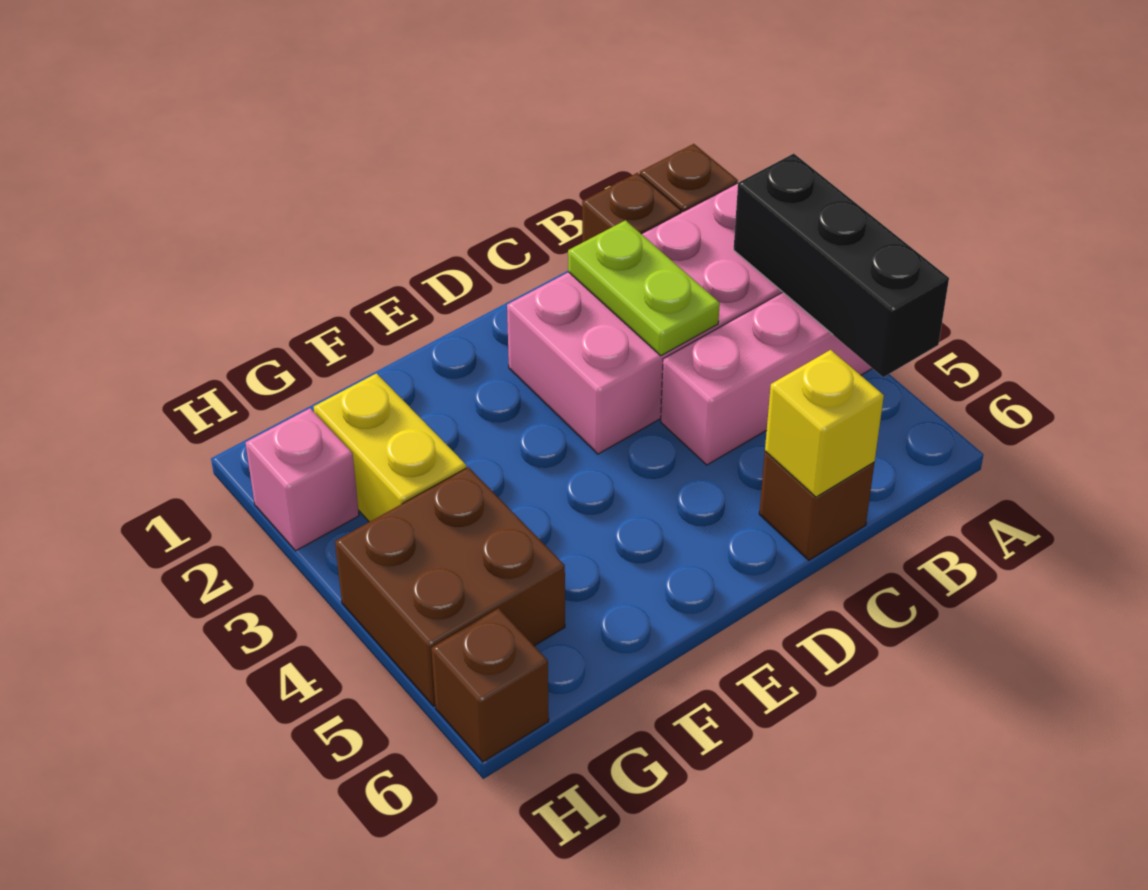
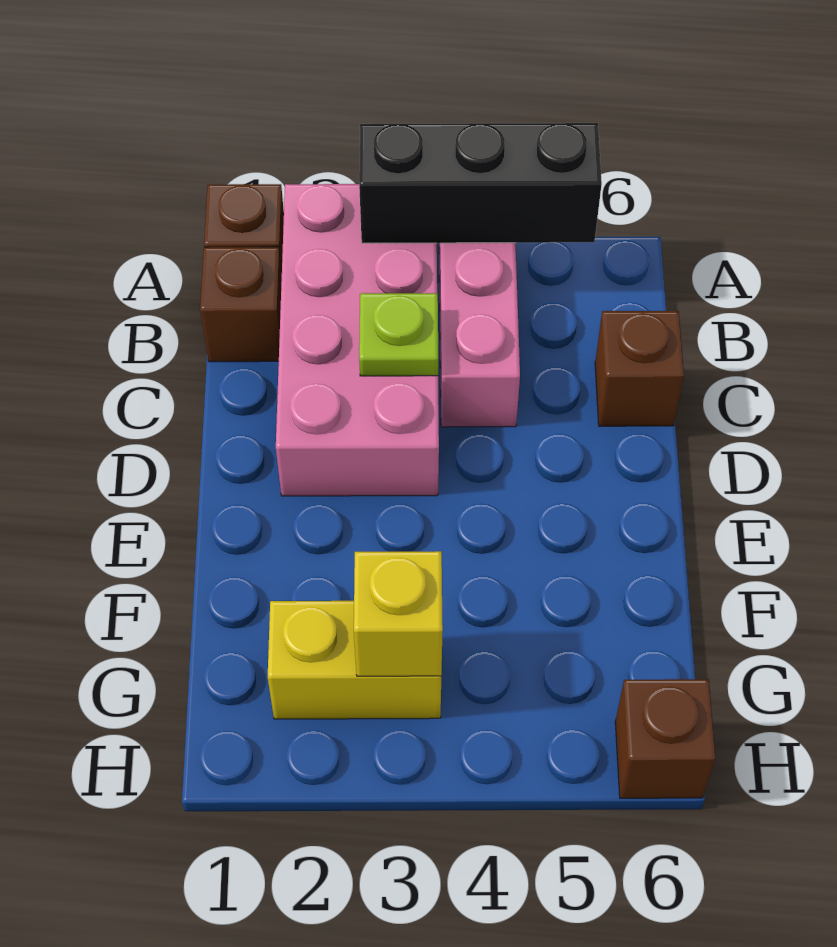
lime plate C2:C3 level 2 -> lime plate C3 level 2
yellow brick C6 level 2 -> yellow brick G3 level 2
brown brick G4:H5 level 1 -> none
pink brick H2 level 1 -> none

